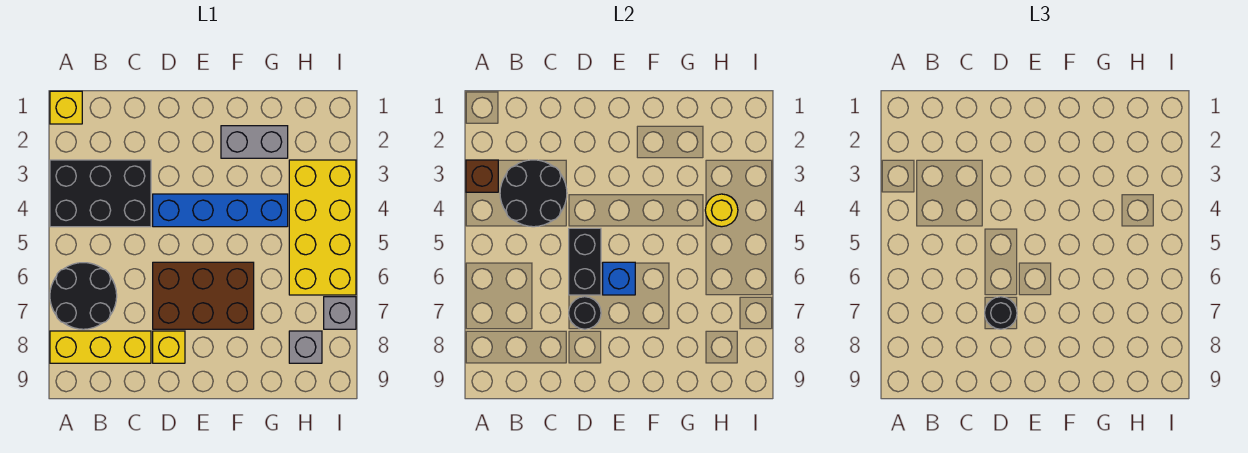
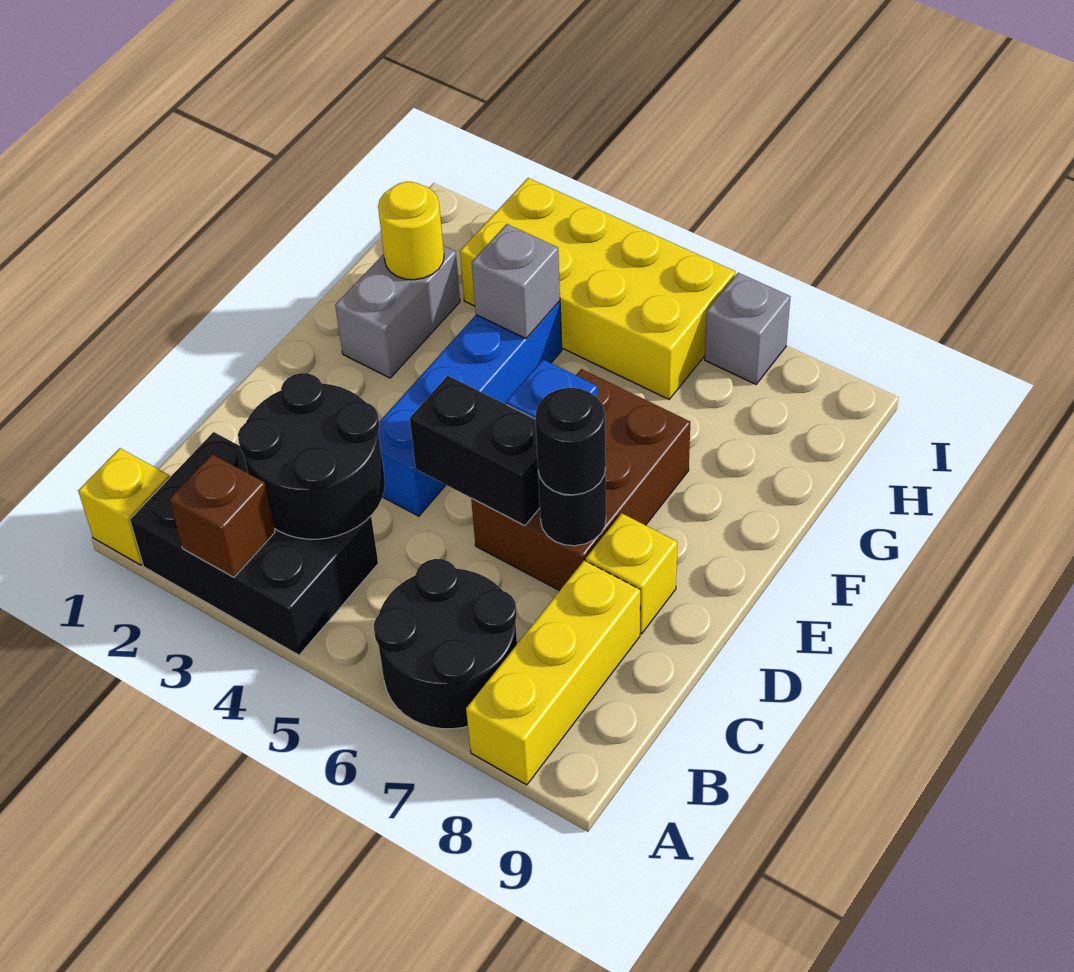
black brick A3:C4 level 1 -> black brick A2:B4 level 1
yellow round brick H4 level 2 -> yellow round brick G2 level 2
grey brick H8 level 1 -> grey brick G4 level 2

